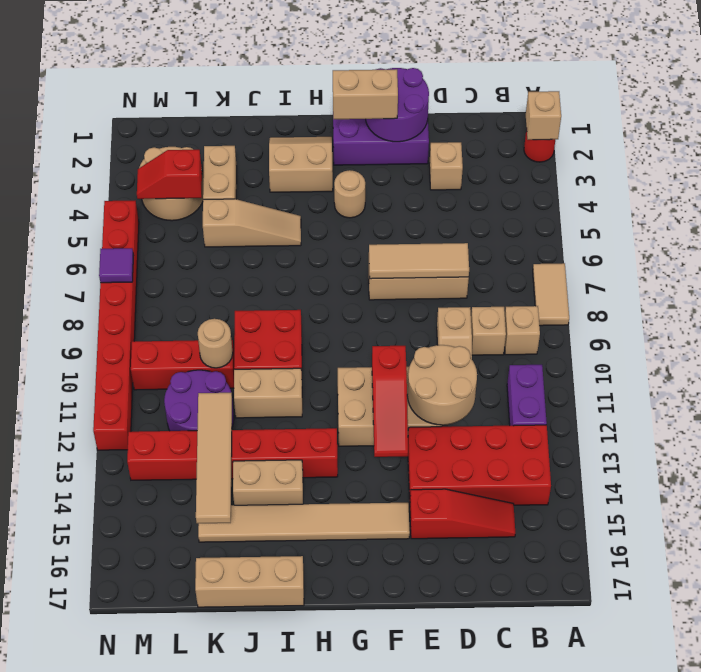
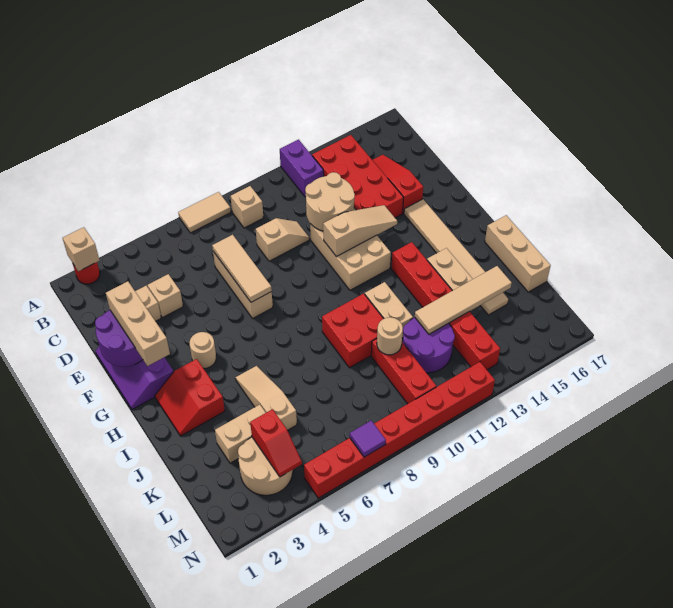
purple brick B11:B12 level 1 -> purple brick A12:B12 level 1
tan brick C9 level 1 -> tan brick D4 level 1
tan brick F2:G2 level 3 -> tan brick E2:G2 level 3
red slope F11:F13 level 2 top 11 -> tan slope F11:F13 level 2 top 11
tan slope H2:I3 level 1 top 3 -> red slope H2:I3 level 1 top 3

